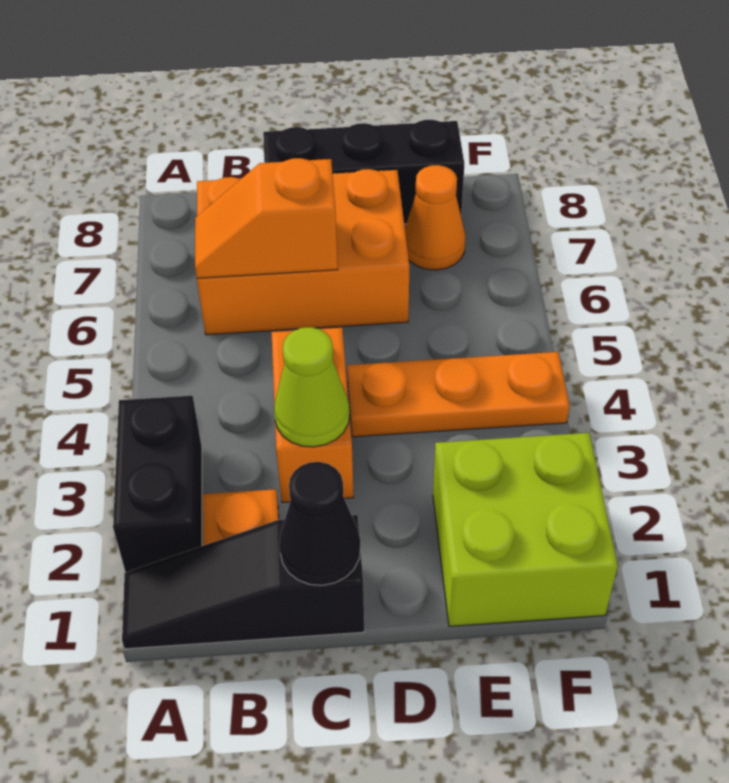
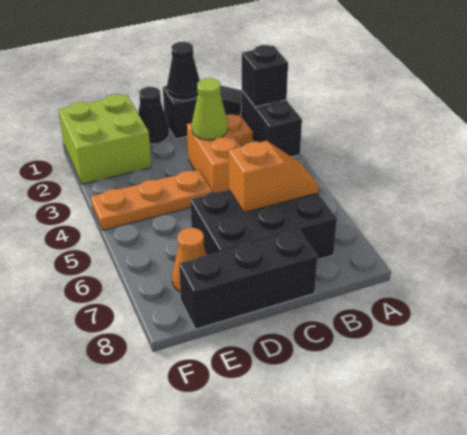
none -> black brick A2 level 2
orange brick B6:D7 level 1 -> black brick B6:D7 level 1
none -> black cone D1 level 1

